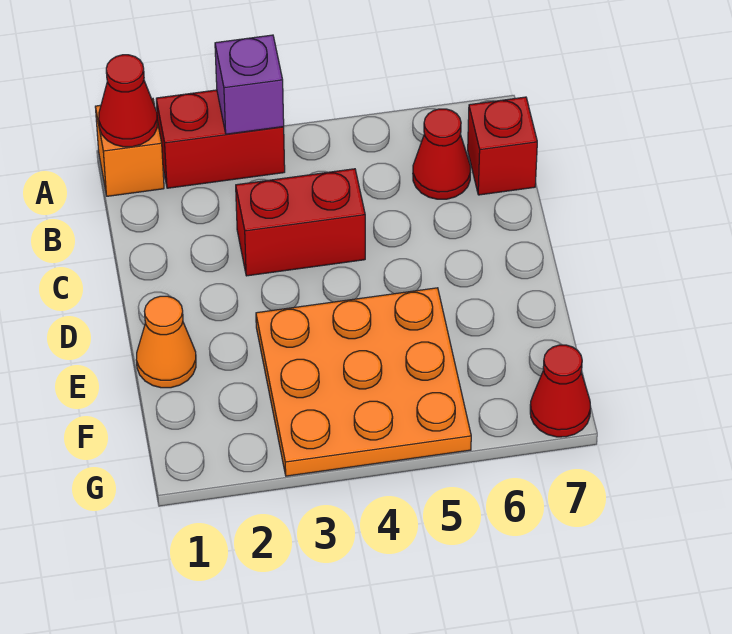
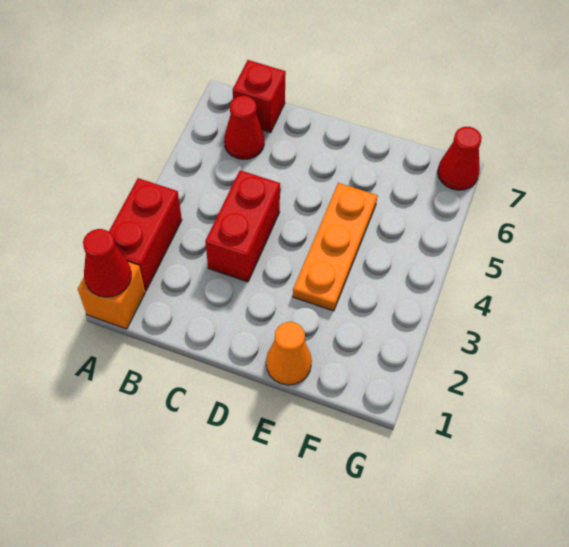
purple brick A3 level 2 -> none
orange plate E3:G5 level 1 -> orange plate E3:E5 level 1

